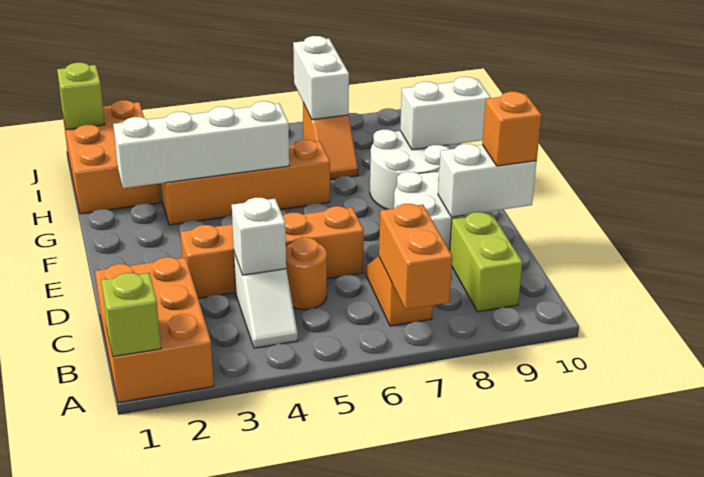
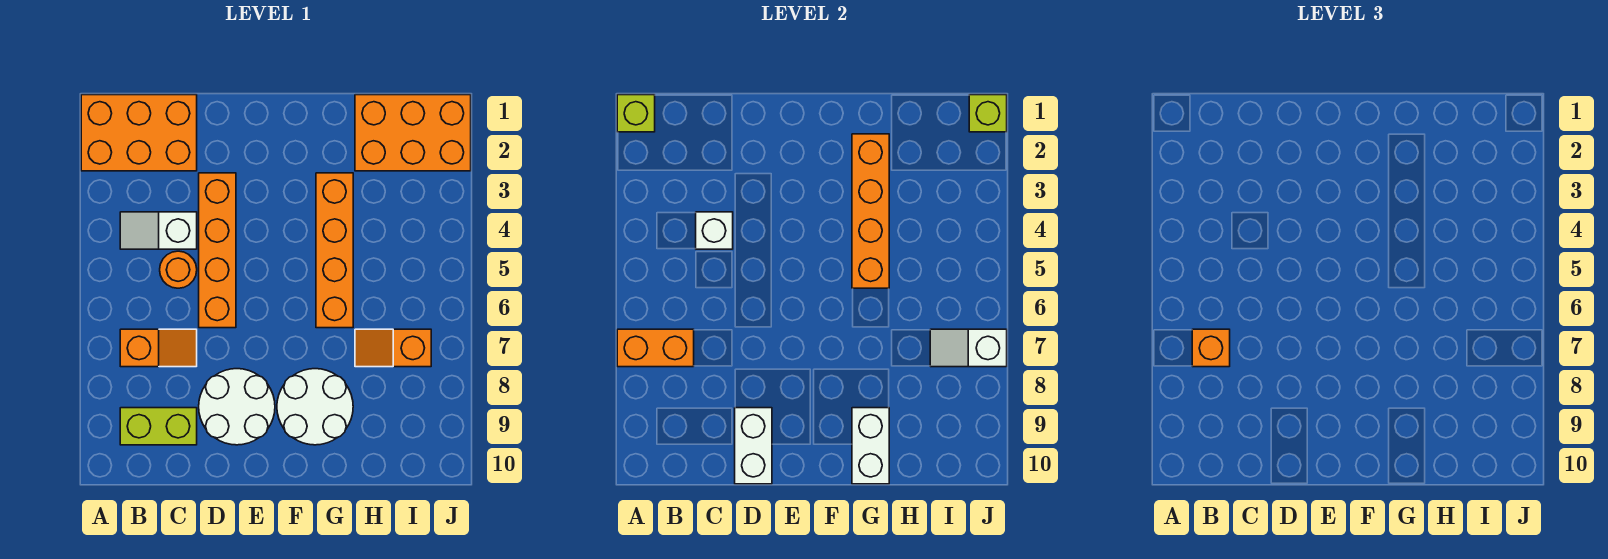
orange brick D10 level 3 -> orange brick B7 level 3
white brick G2:G5 level 2 -> orange brick G2:G5 level 2
white brick I7:J7 level 2 -> white slope I7:J7 level 2 top J

